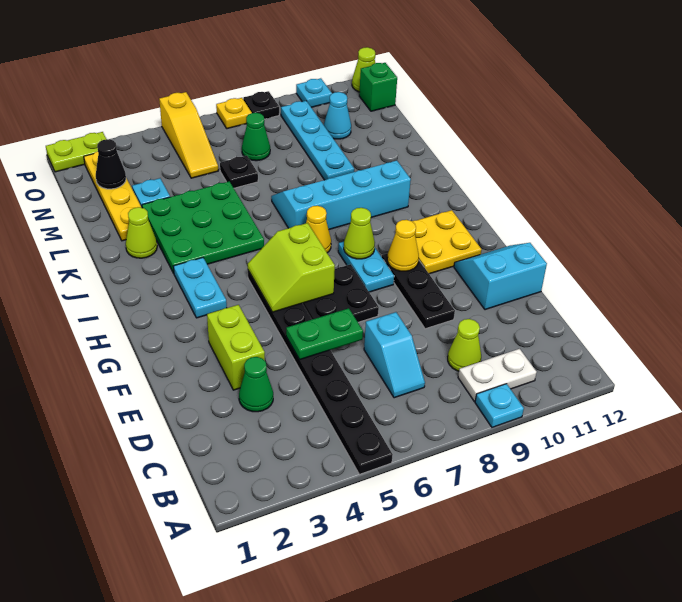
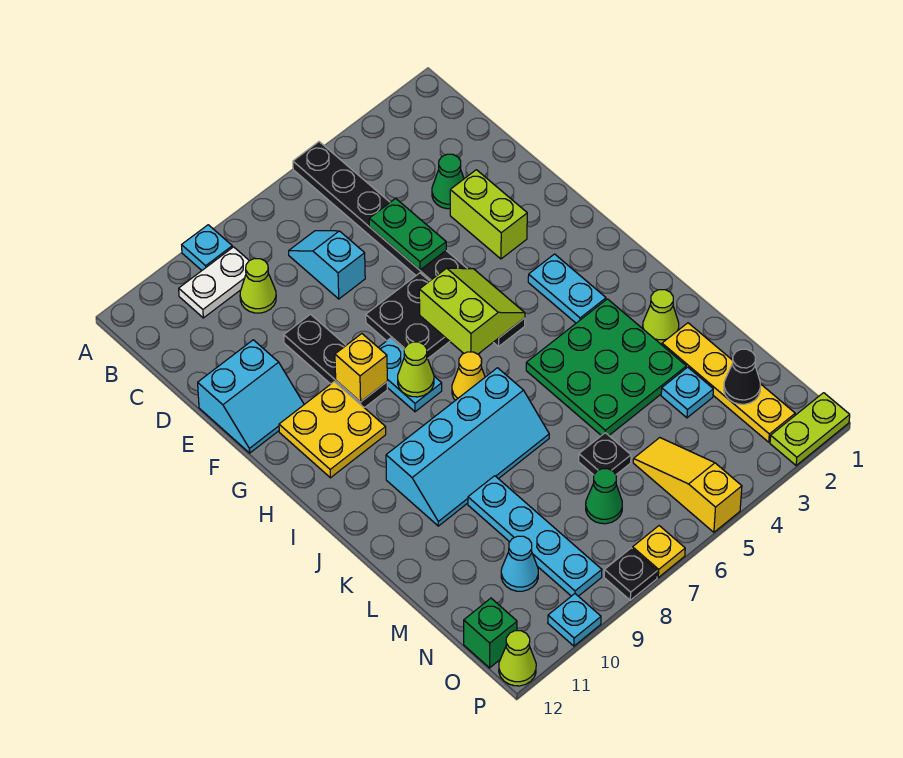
green plate E5:E6 level 2 -> green plate D5:E5 level 2
yellow cone G9 level 2 -> yellow brick G9 level 2

